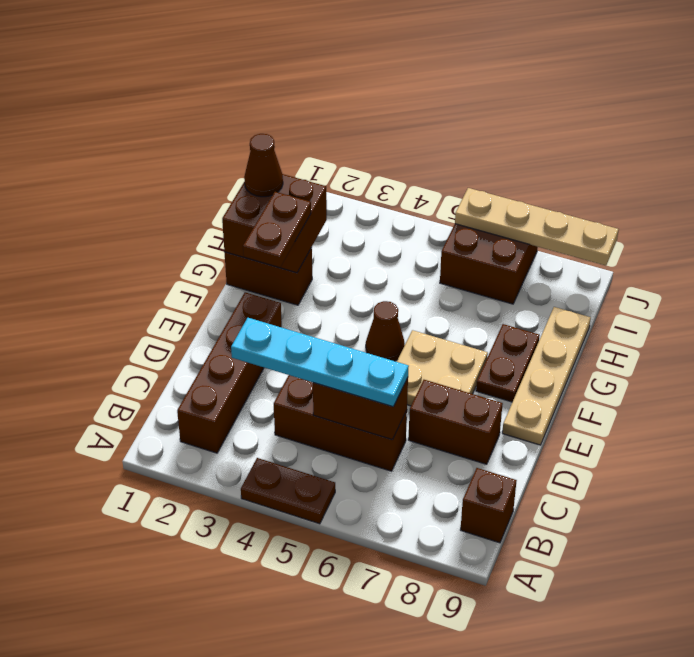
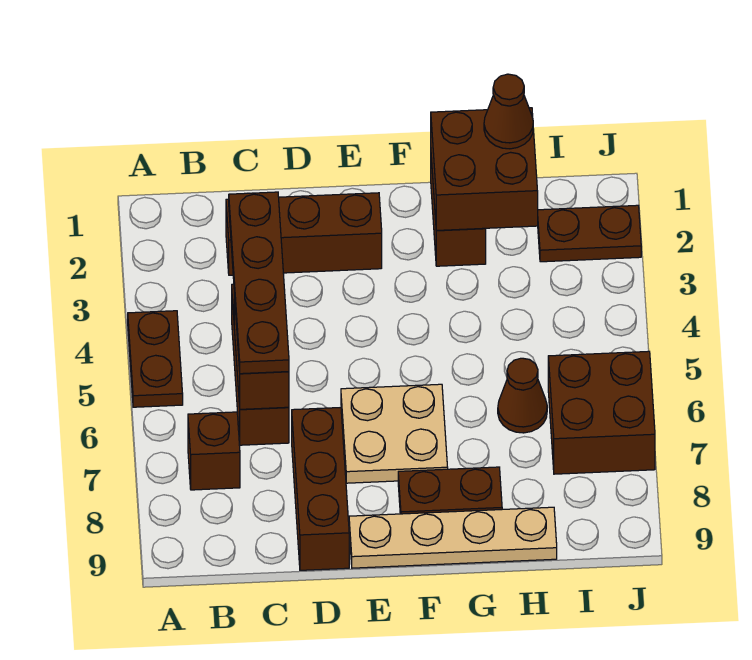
brown brick B2:E2 level 1 -> brown brick C2:E2 level 1
brown brick B9 level 1 -> brown brick B7 level 1
cyan plate C3:C6 level 3 -> brown plate C3:C6 level 3
brown brick D7:D8 level 1 -> brown brick D7:D9 level 1
brown plate F2:G2 level 3 -> brown plate I2:J2 level 1
brown cone F5 level 1 -> brown cone H6 level 1
tan plate J6:J9 level 2 -> none

